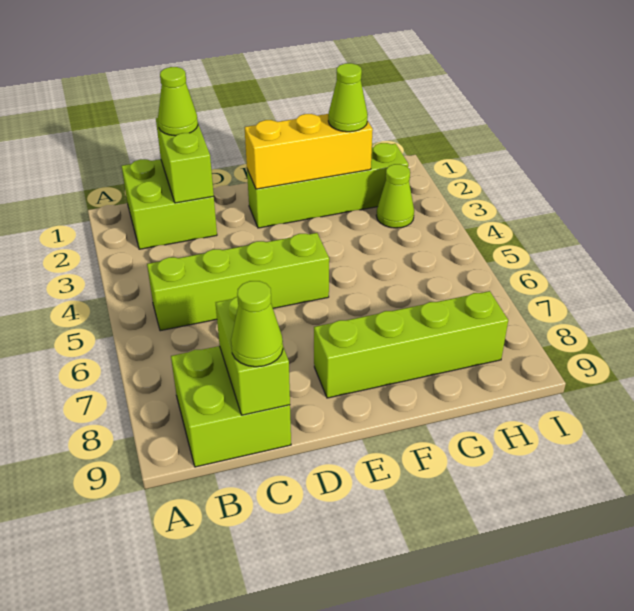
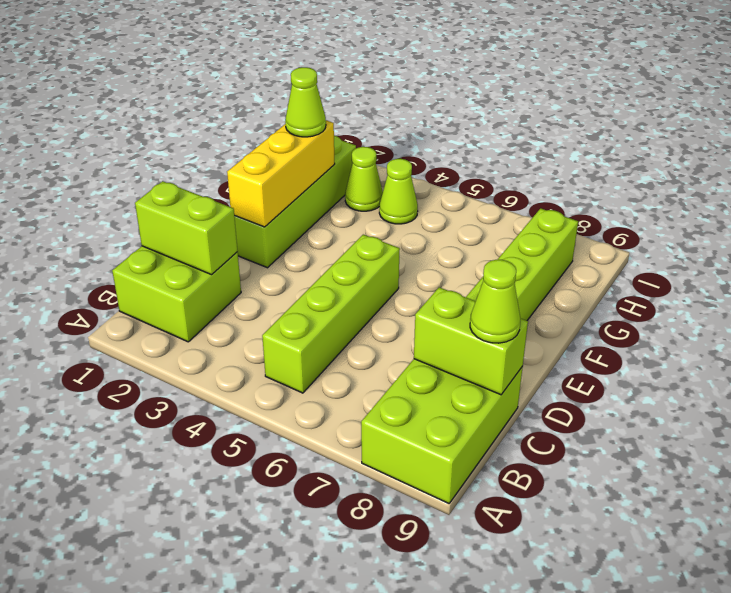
lime brick B8:C9 level 1 -> lime brick A8:C9 level 1
lime cone C1 level 3 -> lime cone H4 level 1

